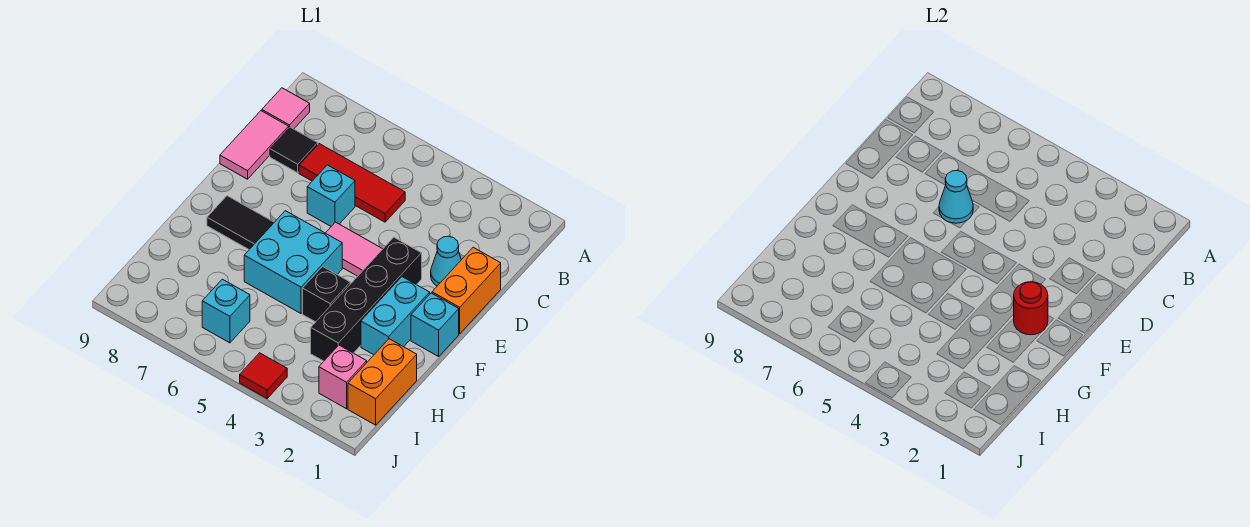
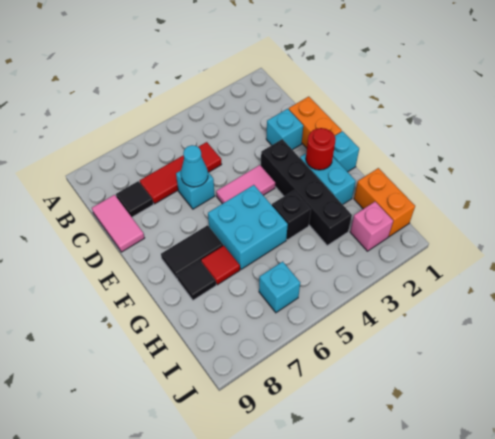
pink tile B9 level 1 -> none
cyan cone D2 level 1 -> cyan brick D2 level 1
none -> black tile G8 level 1
red tile J4 level 1 -> red tile G7 level 1

